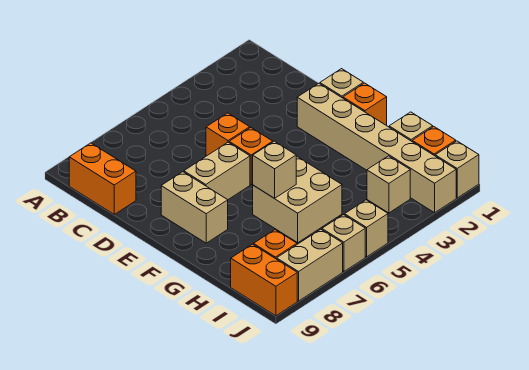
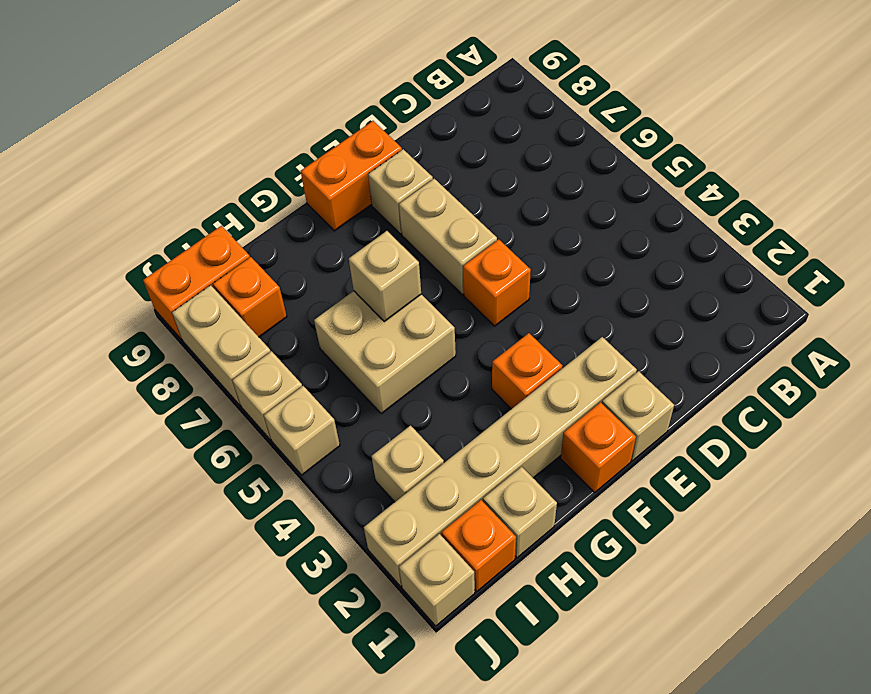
orange brick B9:C9 level 1 -> orange brick E9:F9 level 1
orange brick D5 level 1 -> orange brick F3 level 1
tan brick E8:F8 level 1 -> tan brick E8 level 1

